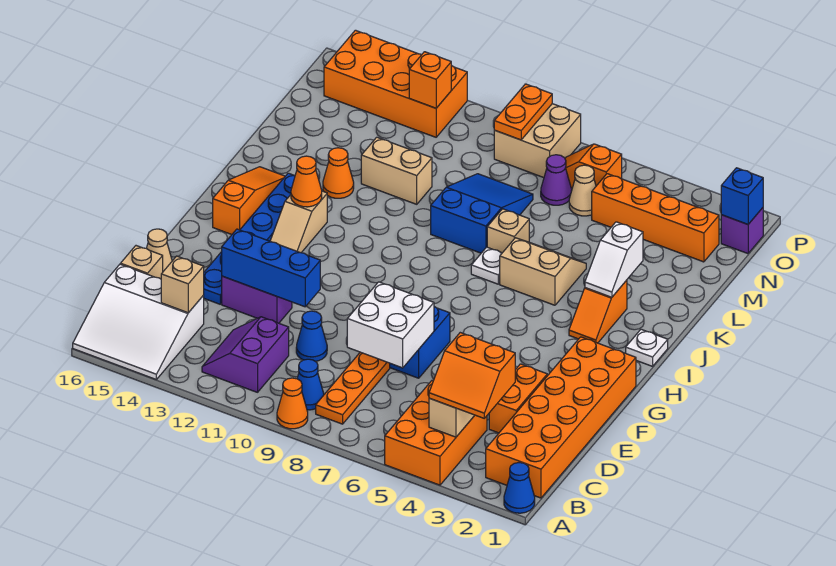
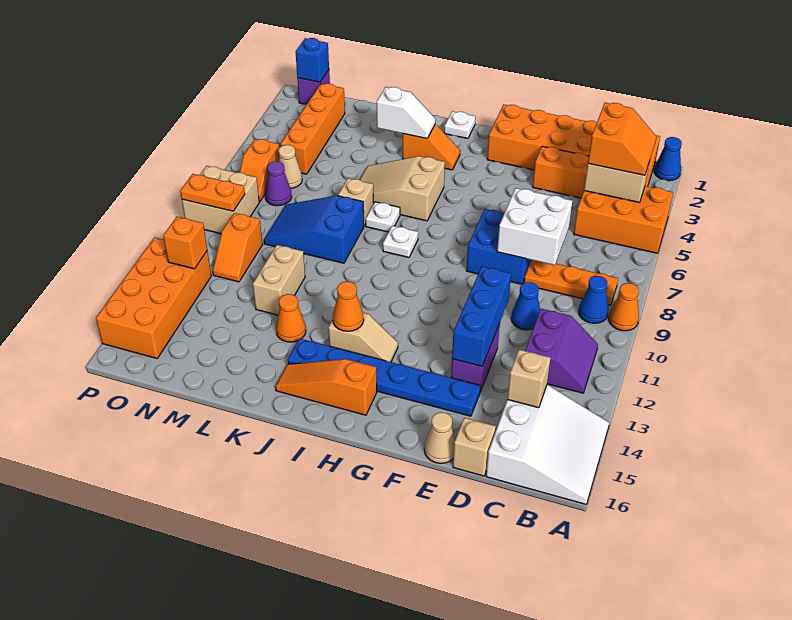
purple slope B11:C12 level 1 top 11 -> purple slope B11:C12 level 1 top C
none -> white plate I8 level 1
tan slope J5:K6 level 1 top J -> tan slope I5:K6 level 1 top I
none -> orange slope N10:N11 level 1 top 10

